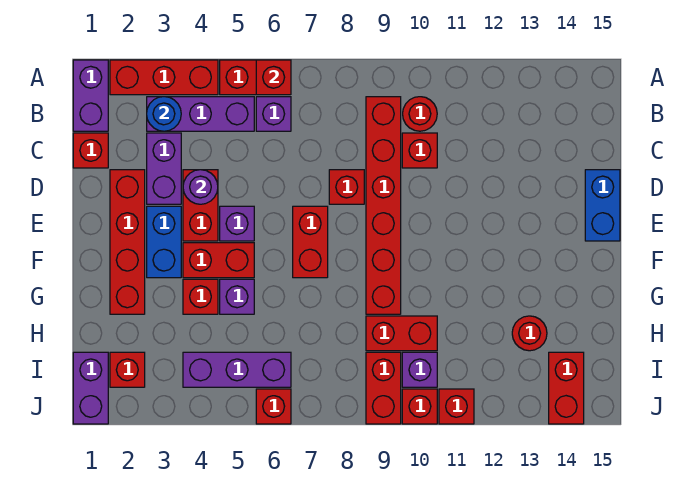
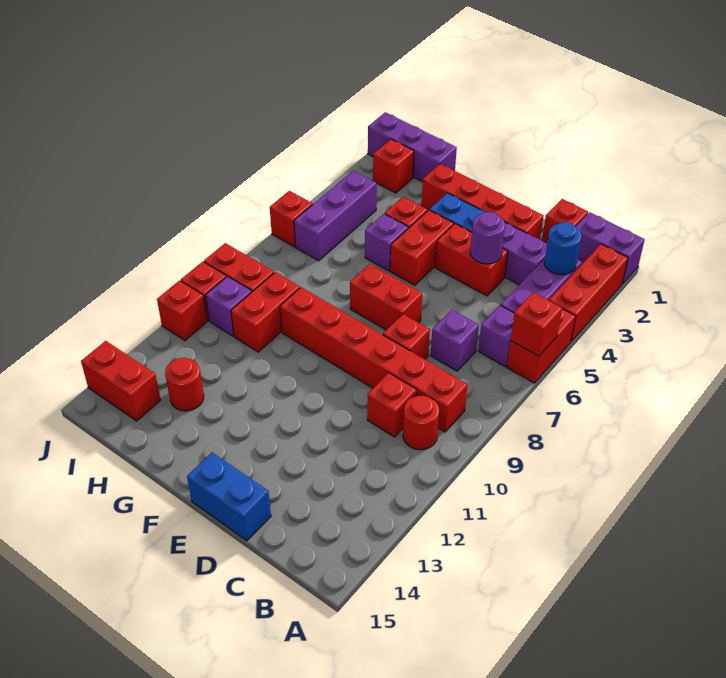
purple brick E5 level 1 -> purple brick C7 level 1
purple brick I1:J1 level 1 -> purple brick H1:J1 level 1

